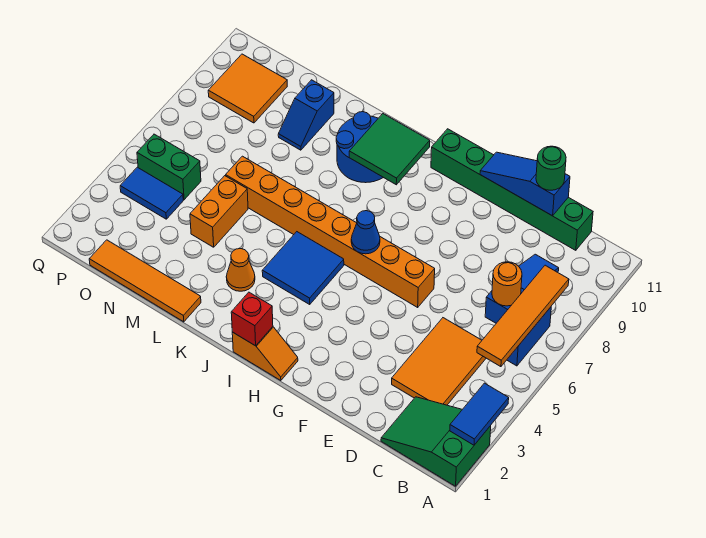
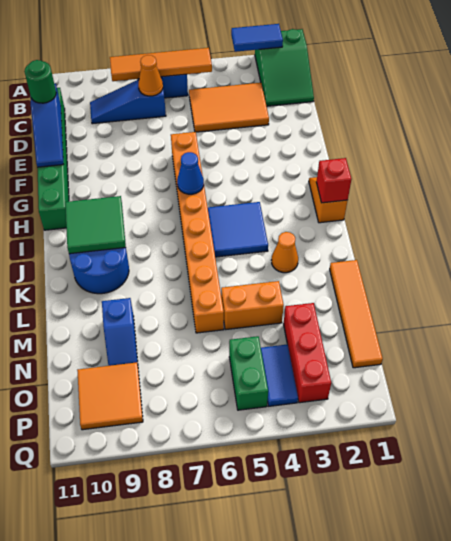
orange round brick C7 level 2 -> orange cone C7 level 2
blue slope M9:M10 level 1 top 10 -> blue slope M9:N9 level 1 top M
none -> red brick N3:P3 level 1

